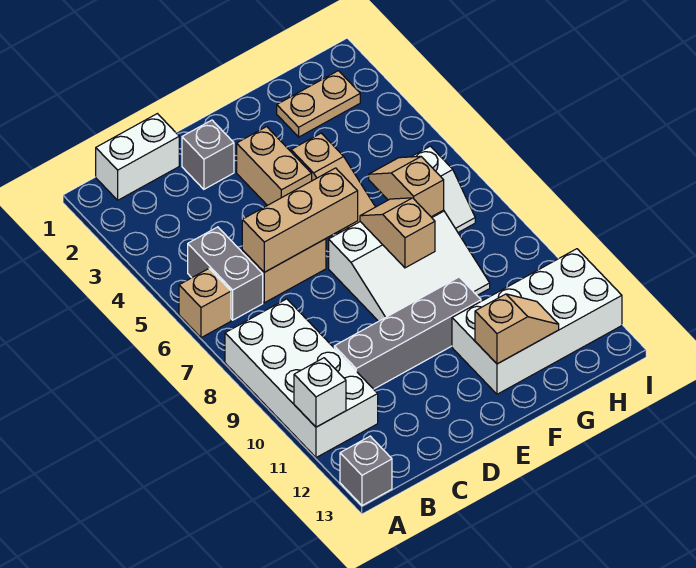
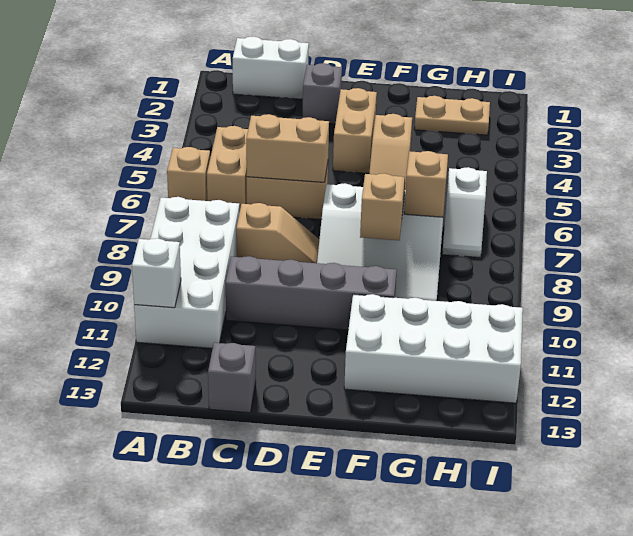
grey brick A13 level 1 -> grey brick C13 level 1
grey brick B5:B6 level 1 -> tan brick B5:B6 level 1
tan brick C6:E6 level 2 -> tan brick C6:D6 level 2
tan slope F12:G12 level 2 top F -> tan slope C8:D8 level 1 top C

